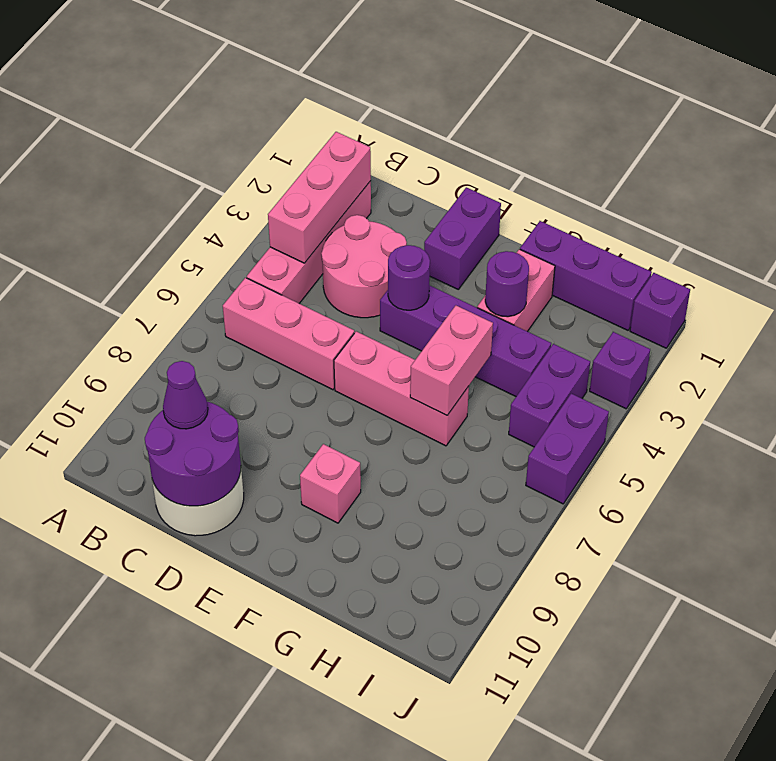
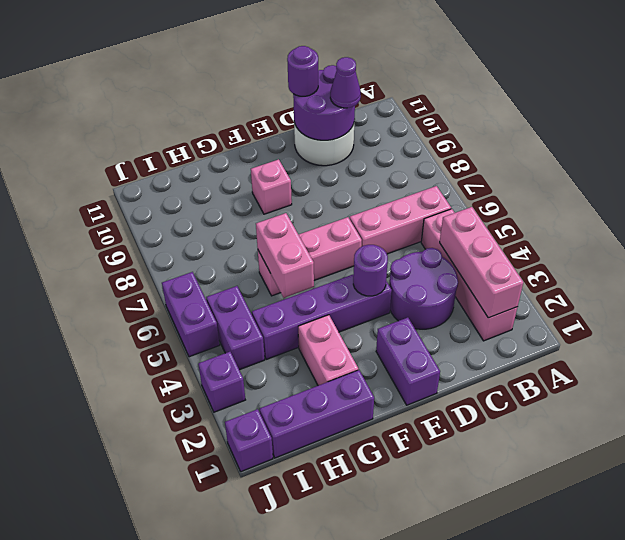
pink round brick C3:D4 level 1 -> purple round brick C3:D4 level 1
purple round brick G3 level 2 -> purple round brick D11 level 3

